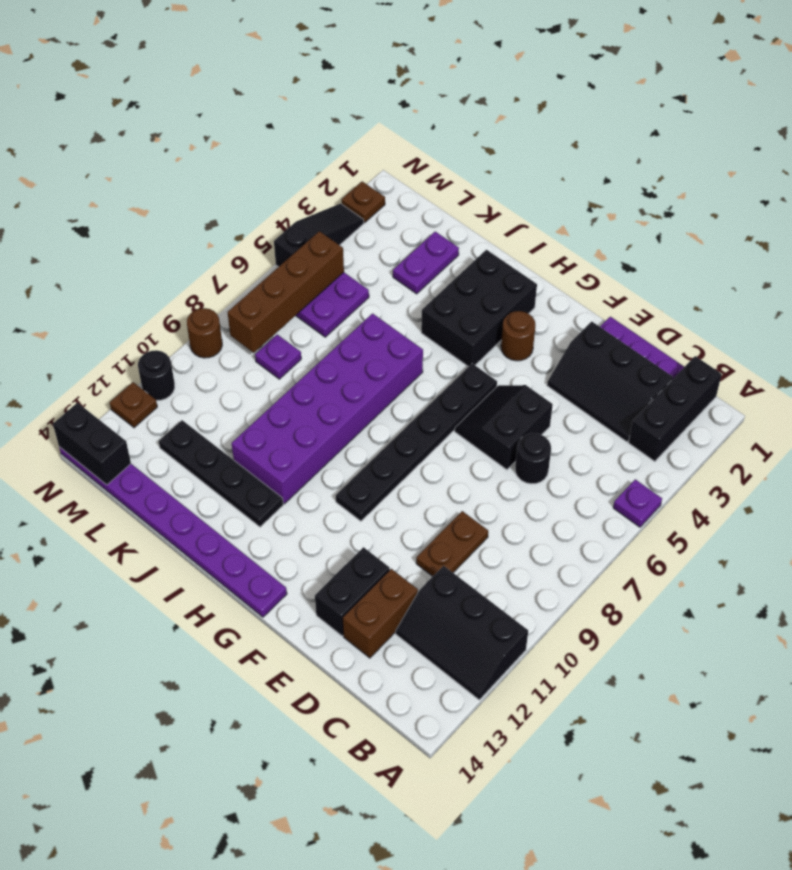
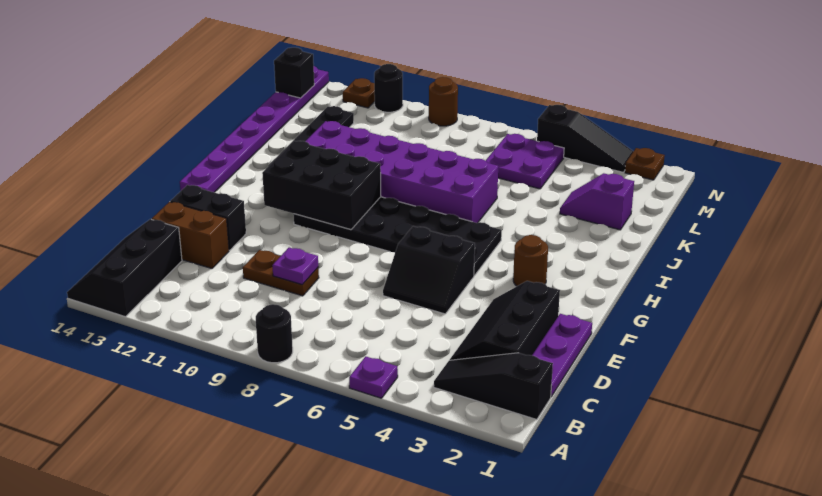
black slope A11:C12 level 1 top 11 -> black slope A13:C14 level 1 top 13
black brick B1:B3 level 1 -> black slope B1:B3 level 1 top 1
black round brick D6 level 1 -> black round brick A8 level 1
black slope E5:F6 level 1 top E -> black slope E5:F6 level 1 top F
black plate G5:G10 level 1 -> black plate G5:H10 level 1
black brick H2:I4 level 1 -> black brick G9:H11 level 2
purple plate K2:K3 level 1 -> purple slope K2:K3 level 1 top 2
purple plate L8 level 1 -> purple plate D9 level 2
brown brick M5:M8 level 2 -> none
black brick M14:N14 level 2 -> black brick M14 level 2

